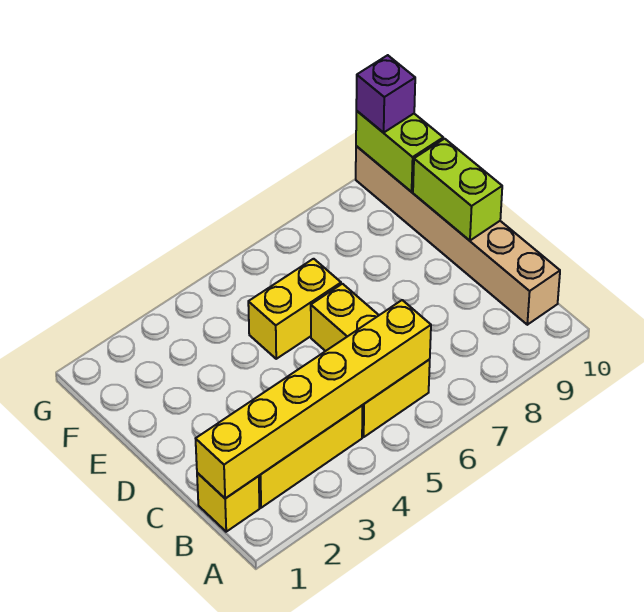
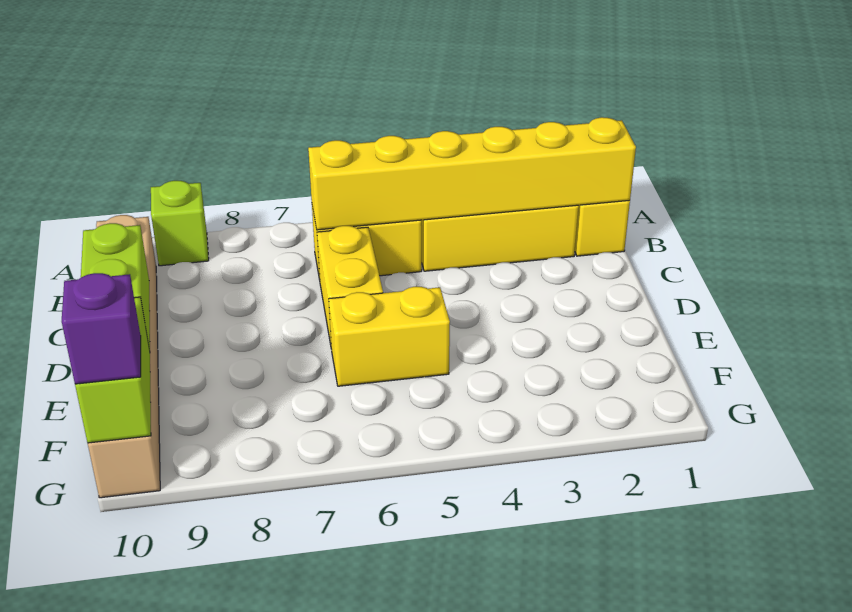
none -> lime brick A9 level 1

